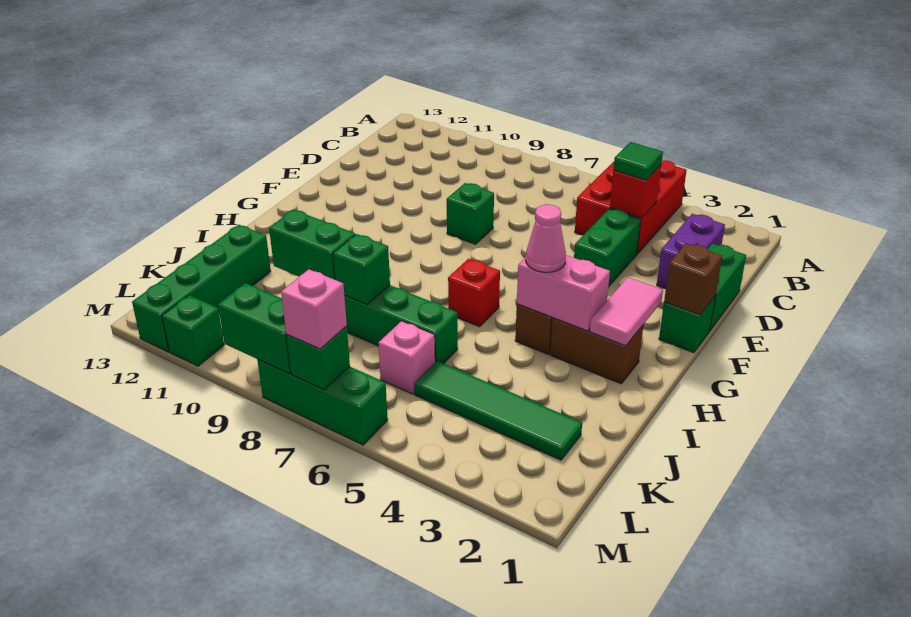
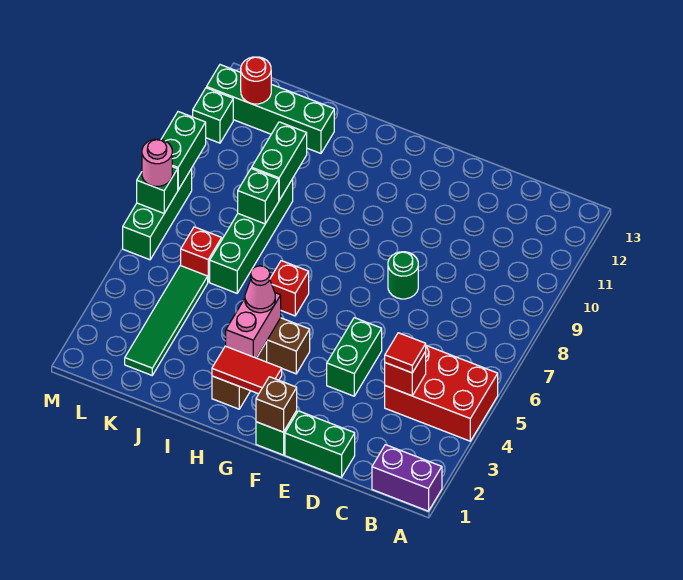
purple brick C2:D2 level 1 -> purple brick A1:B1 level 1
green tile C4 level 3 -> red tile C4 level 3
green brick D4:E4 level 1 -> green brick E4:E5 level 1
green brick E8 level 1 -> green round brick E8 level 1
pink tile G2:H2 level 2 -> red tile G2:H2 level 2
pink brick K6 level 1 -> red brick K6 level 1
none -> red round brick L12 level 2
pink brick M7 level 3 -> pink round brick M7 level 3

